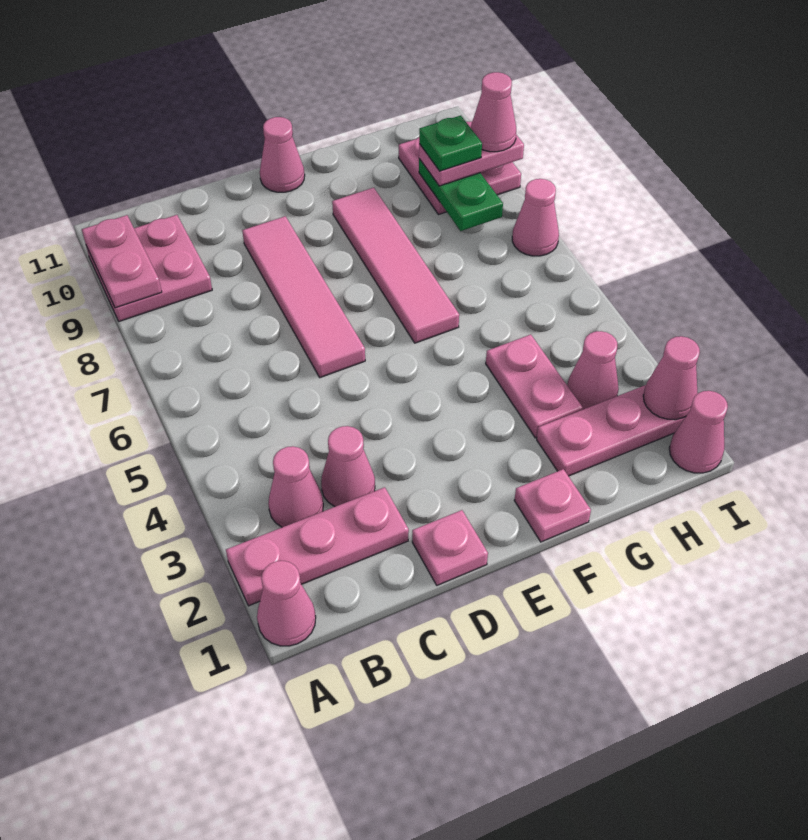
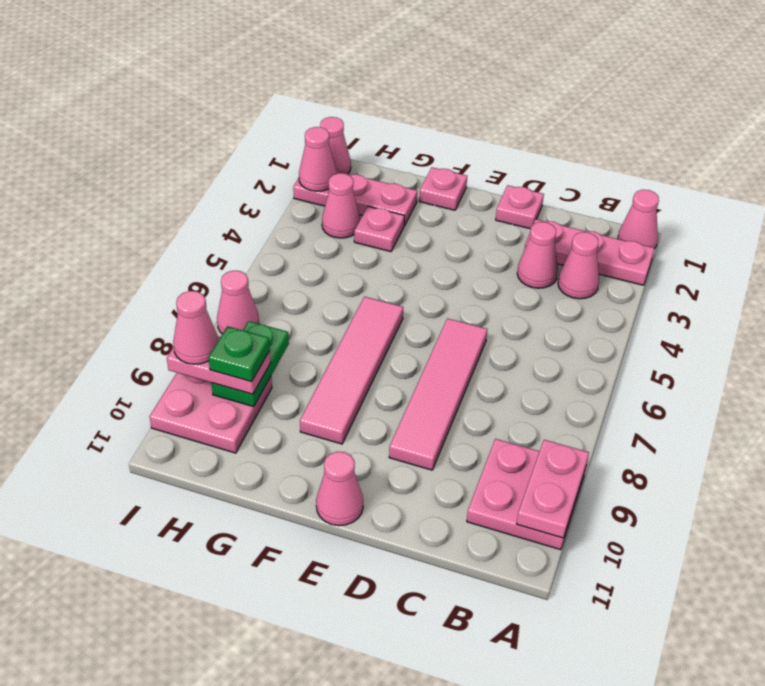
pink plate G3:G4 level 1 -> pink plate G3 level 1

